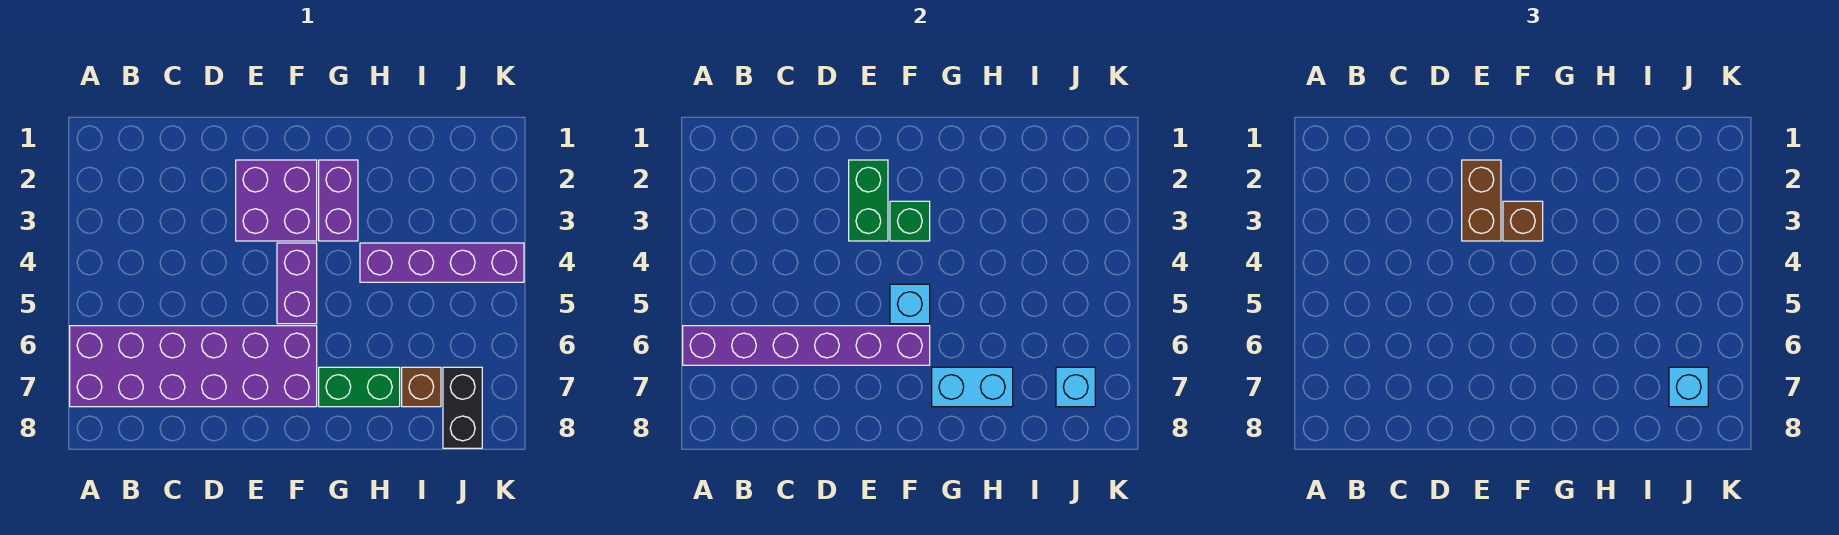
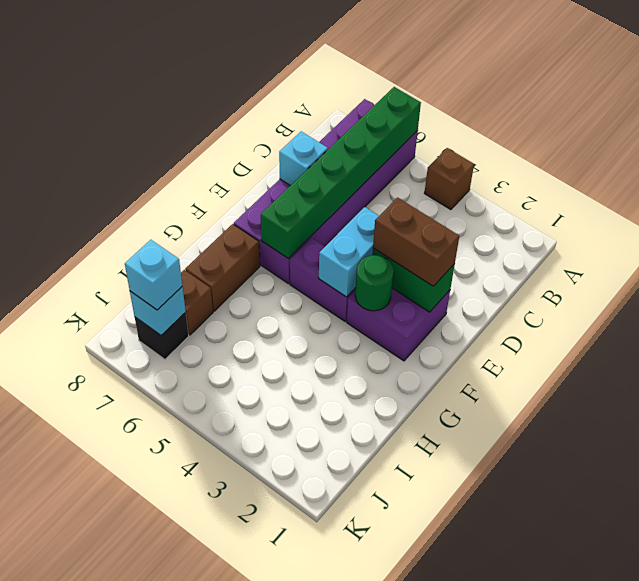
purple brick A6:F6 level 2 -> green brick A6:F6 level 2
green brick F3 level 2 -> green round brick F3 level 2
brown brick F3 level 3 -> brown brick A4 level 1
cyan brick F5 level 2 -> cyan brick D7 level 2
purple brick G2:G3 level 1 -> none
green brick G7:H7 level 1 -> brown brick G7:H7 level 1
cyan brick G7:H7 level 2 -> cyan brick E4:F4 level 2
purple brick H4:K4 level 1 -> none
black brick J7:J8 level 1 -> black brick J7 level 1

